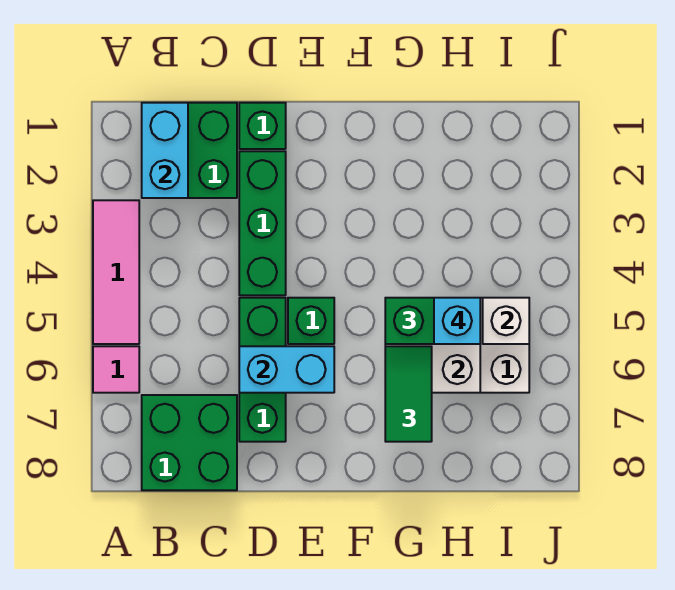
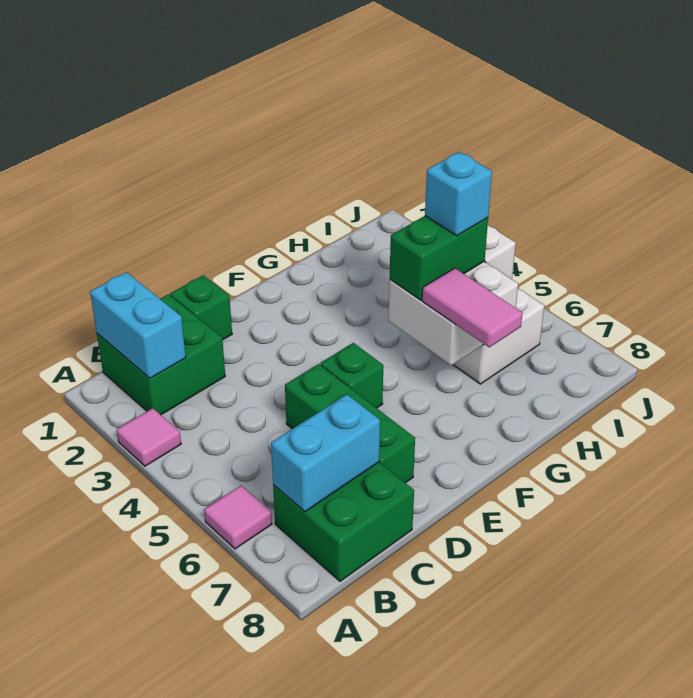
pink tile A3:A5 level 1 -> pink tile A3 level 1
green brick D2:D4 level 1 -> none
cyan brick D6:E6 level 2 -> cyan brick B7:C7 level 2
green tile G6:G7 level 3 -> pink tile G6:G7 level 3

